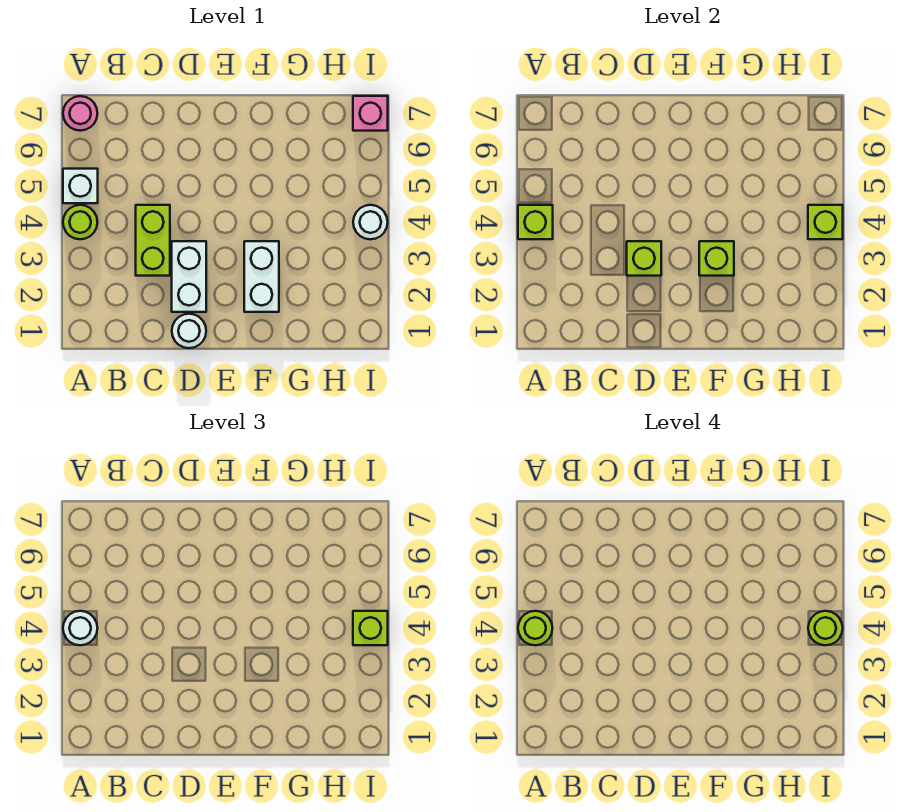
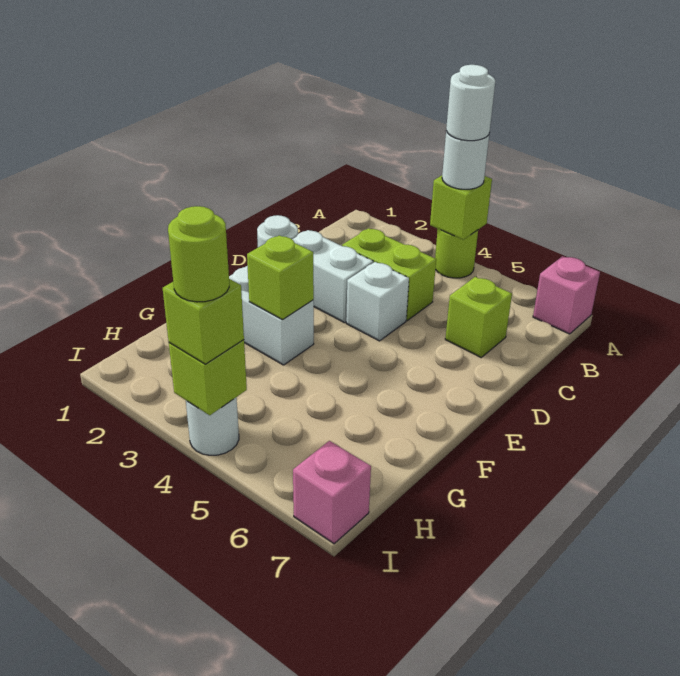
lime round brick A4 level 4 -> white round brick A4 level 4
white brick A5 level 1 -> white brick D4 level 1
pink round brick A7 level 1 -> pink brick A7 level 1
lime brick D3 level 2 -> lime brick C6 level 1

